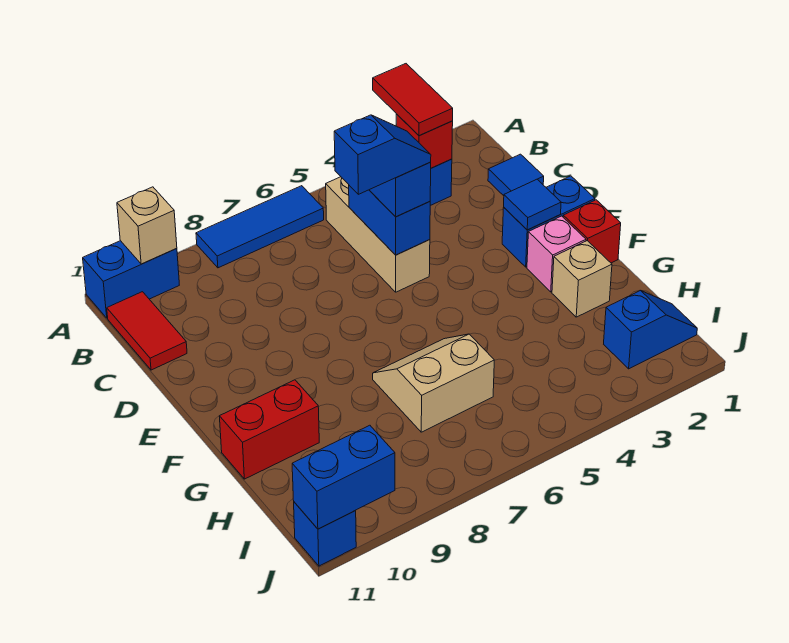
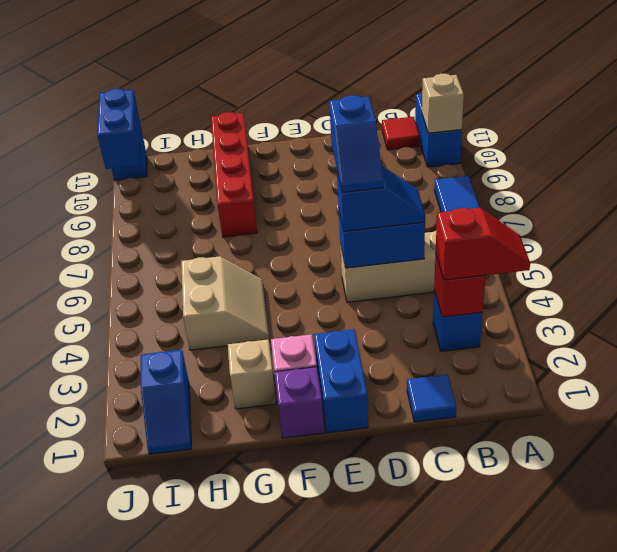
red tile A3:B3 level 3 -> red slope A3:B3 level 3 top B
red tile B11:C11 level 1 -> red tile B11 level 1
blue tile E2 level 2 -> none
red brick F1 level 1 -> purple brick F1 level 1
tan slope G6:H7 level 1 top H -> tan slope G4:H5 level 1 top H
red brick G10:G11 level 1 -> red brick G8:G11 level 1

